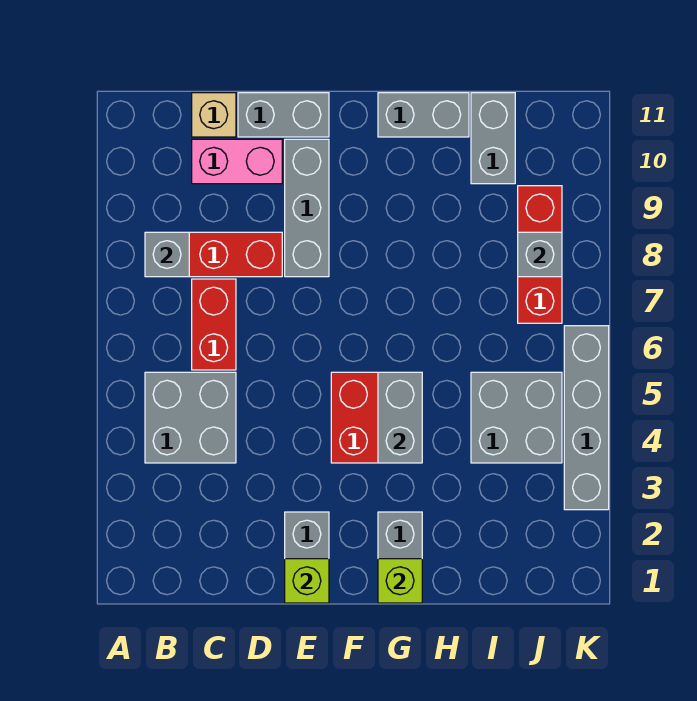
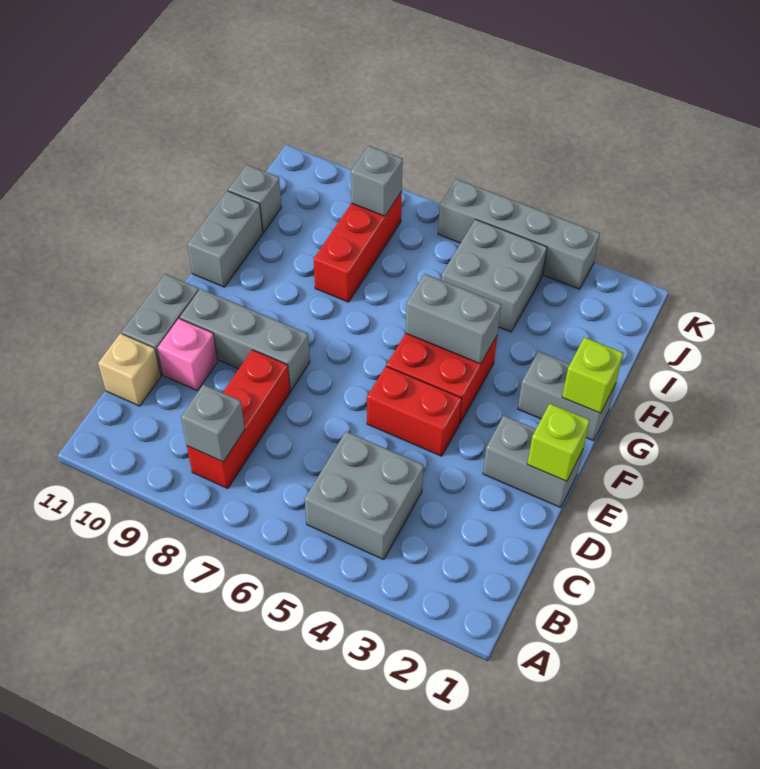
red brick C6:C7 level 1 -> red brick E4:E5 level 1
pink brick C10:D10 level 1 -> pink brick D10 level 1
grey brick I10:I11 level 1 -> grey brick I11 level 1
red brick J7:J9 level 1 -> red brick H8:J8 level 1

